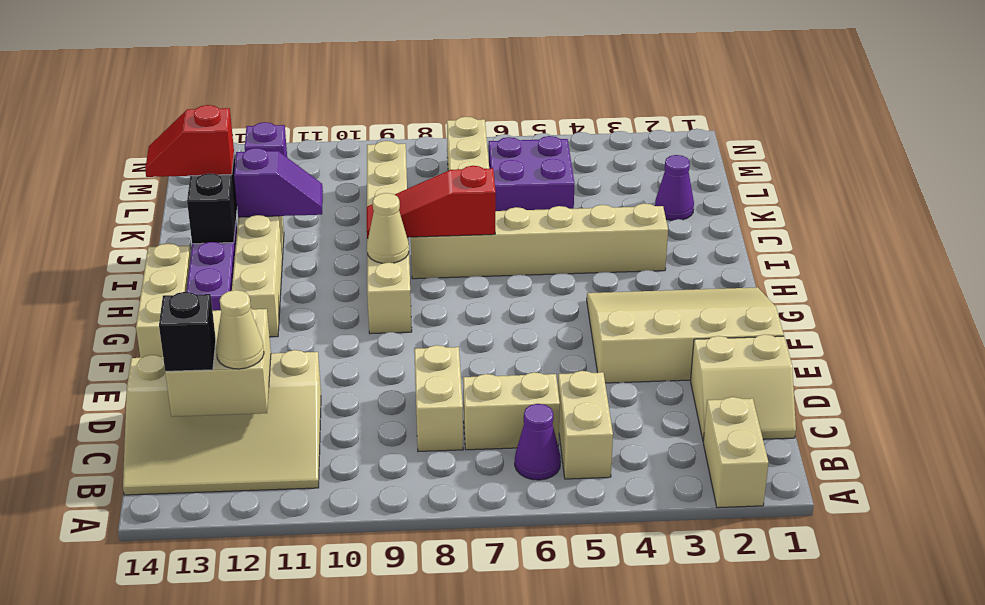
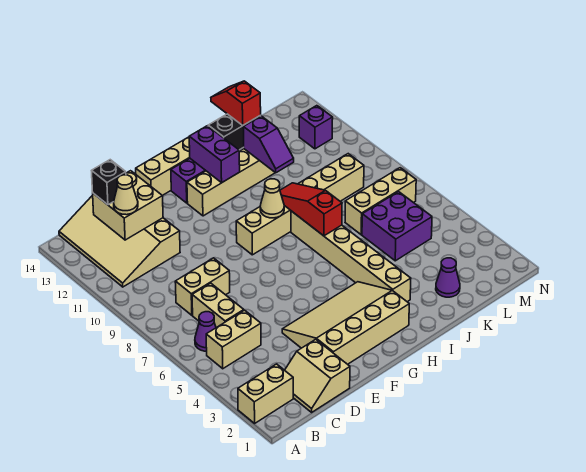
tan slope E1:G4 level 1 top E -> tan slope E2:H4 level 1 top 2
none -> purple brick H12:H13 level 2

